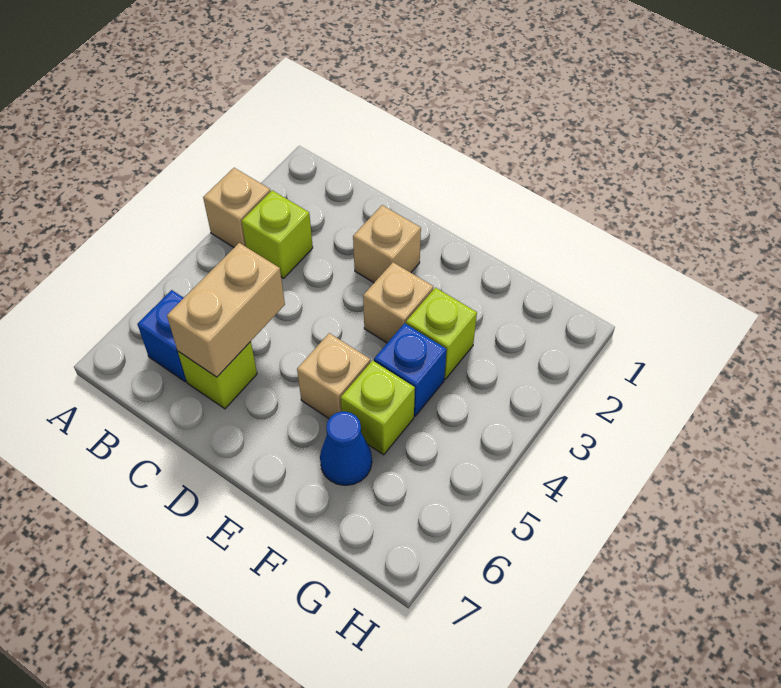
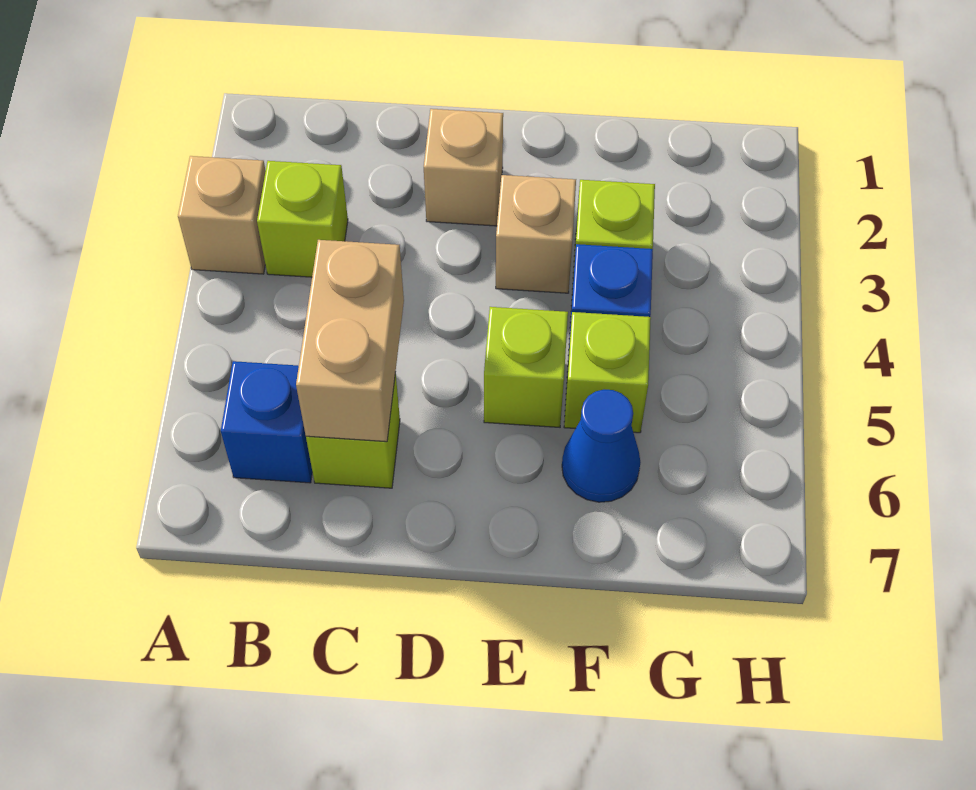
tan brick E5 level 1 -> lime brick E5 level 1

